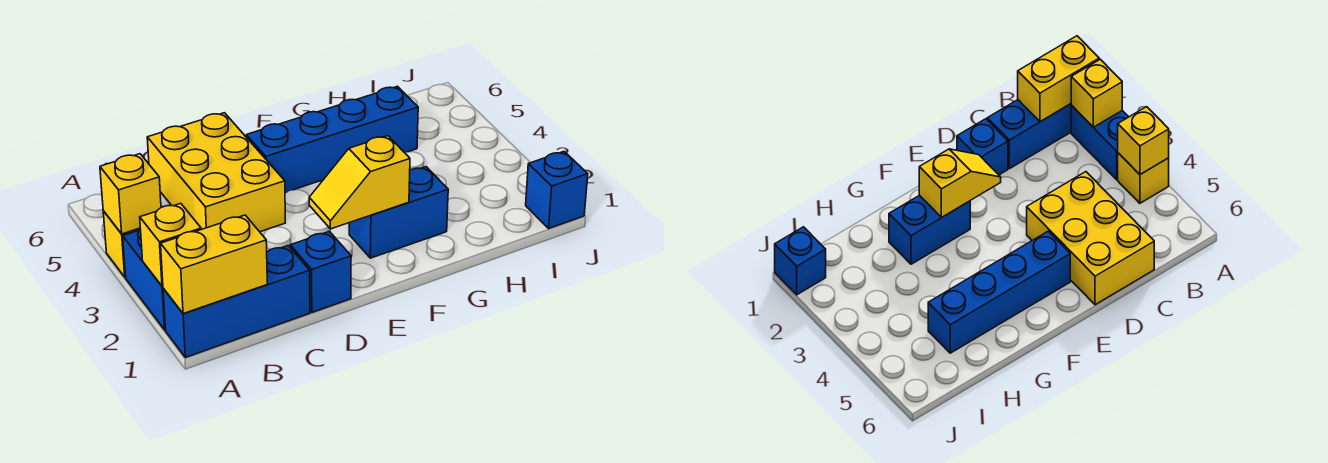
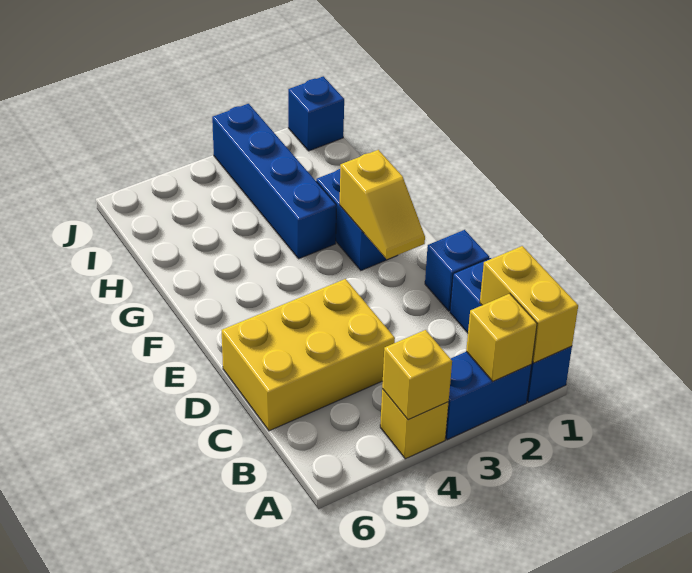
blue brick E5:H5 level 1 -> blue brick G3:J3 level 1

